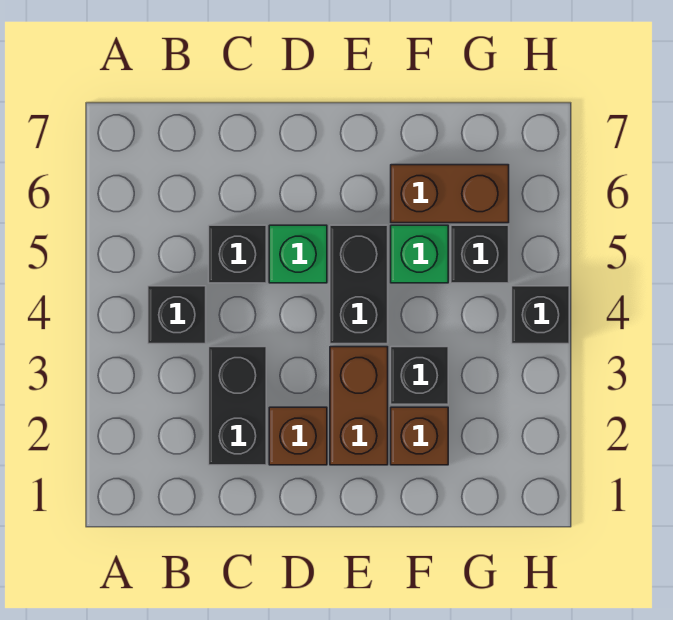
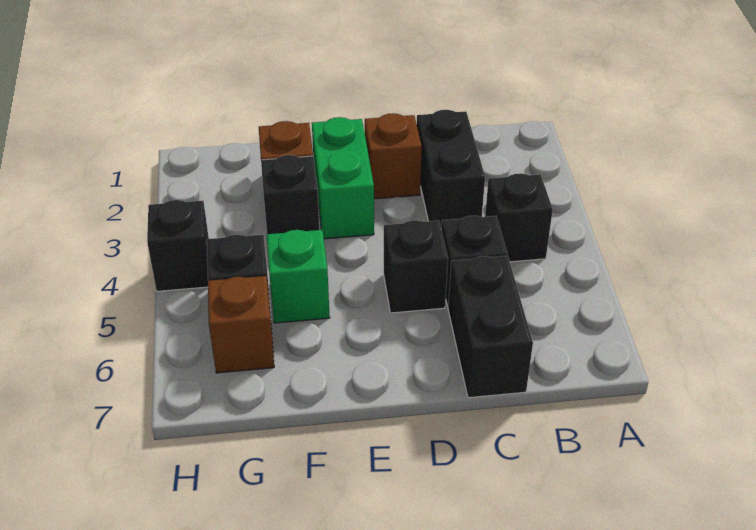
green brick D5 level 1 -> black brick D5 level 1
brown brick E2:E3 level 1 -> green brick E2:E3 level 1
black brick E4:E5 level 1 -> black brick C6:C7 level 1
brown brick F6:G6 level 1 -> brown brick G6 level 1

